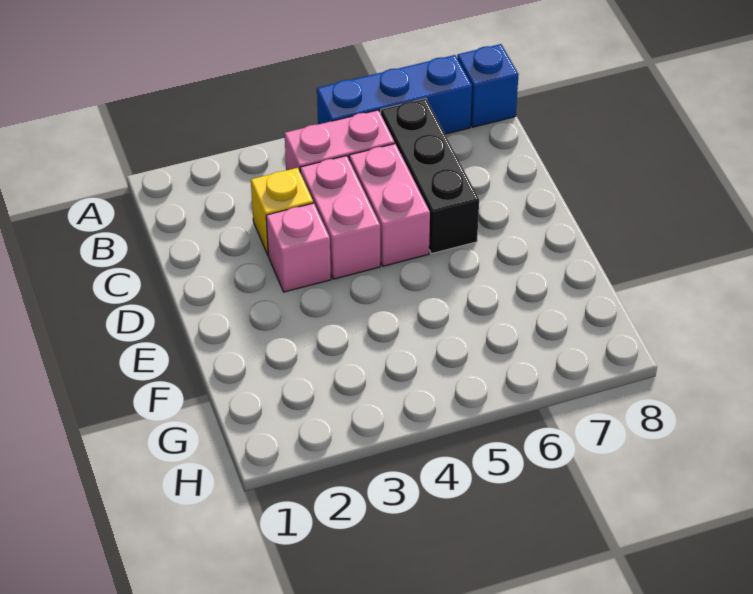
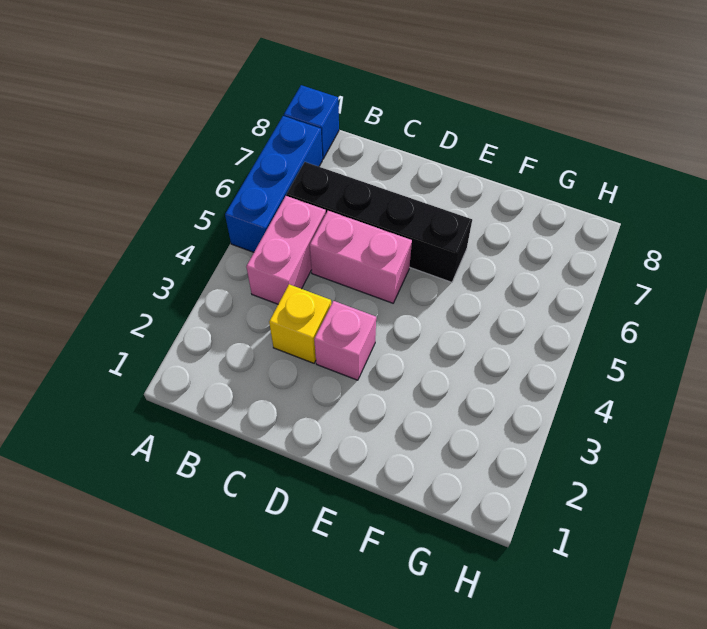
black brick B6:D6 level 1 -> black brick B6:E6 level 1
pink brick C4:D4 level 1 -> none

